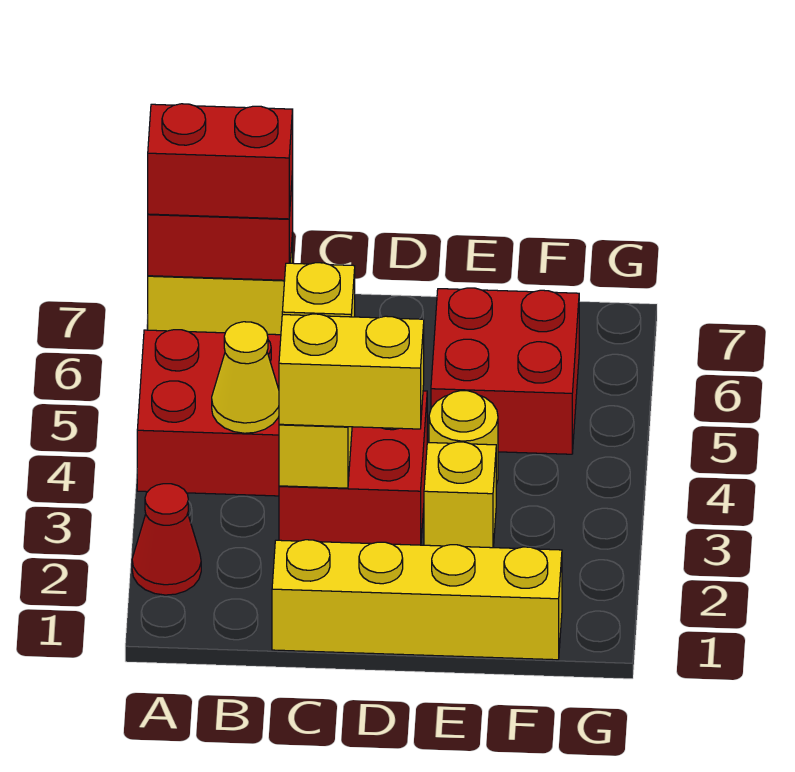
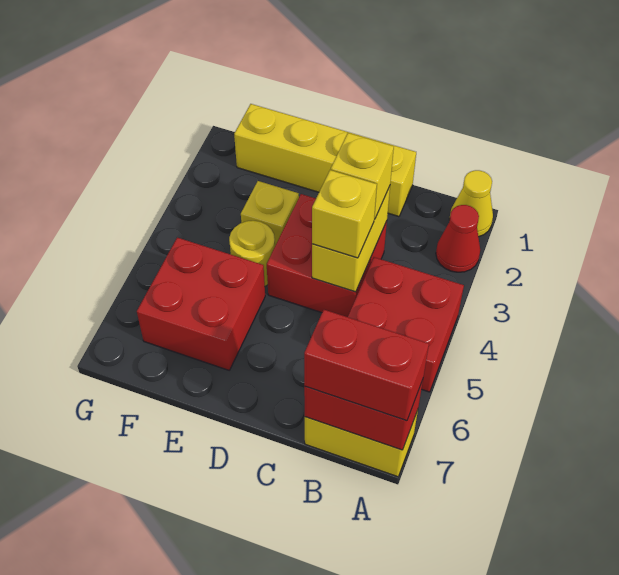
yellow cone B4 level 2 -> yellow cone A1 level 1
yellow brick C3:D3 level 3 -> yellow brick C3 level 3

